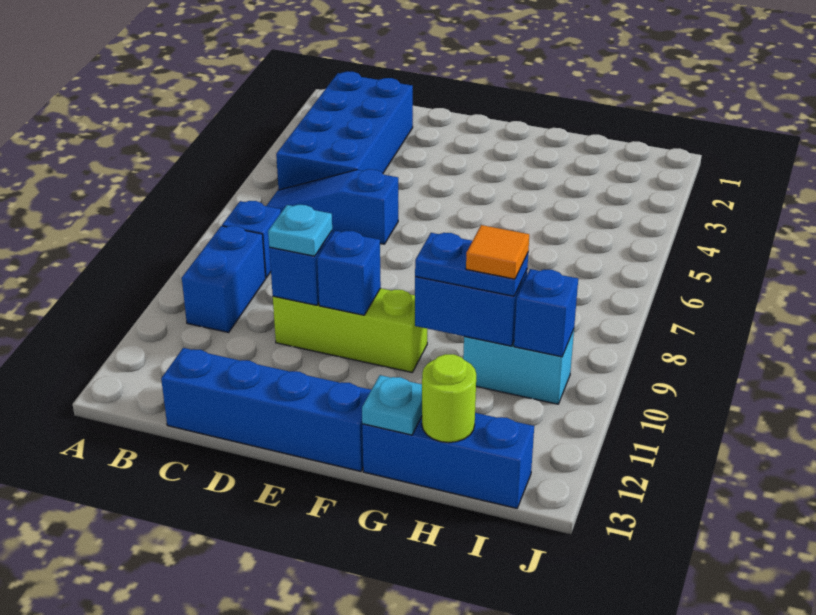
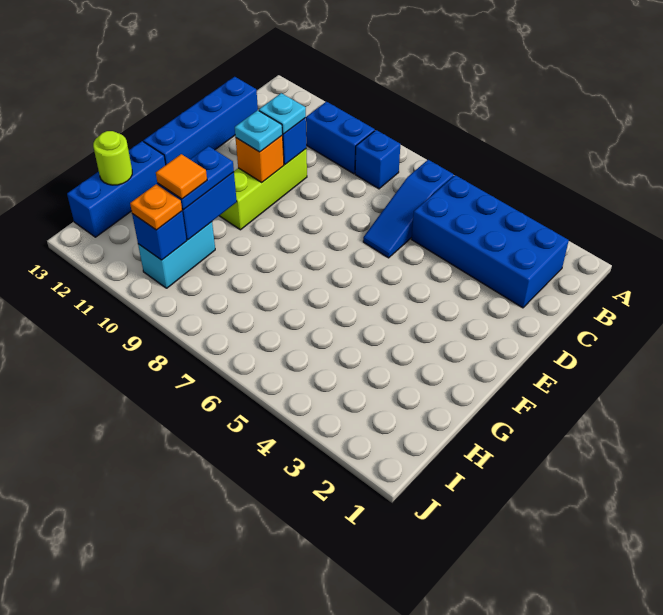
blue slope B6:D6 level 1 top D -> blue slope B6:D6 level 1 top B
blue brick E10 level 2 -> orange brick E10 level 2
cyan plate G13 level 2 -> cyan plate E10 level 3
none -> orange plate I10 level 3

